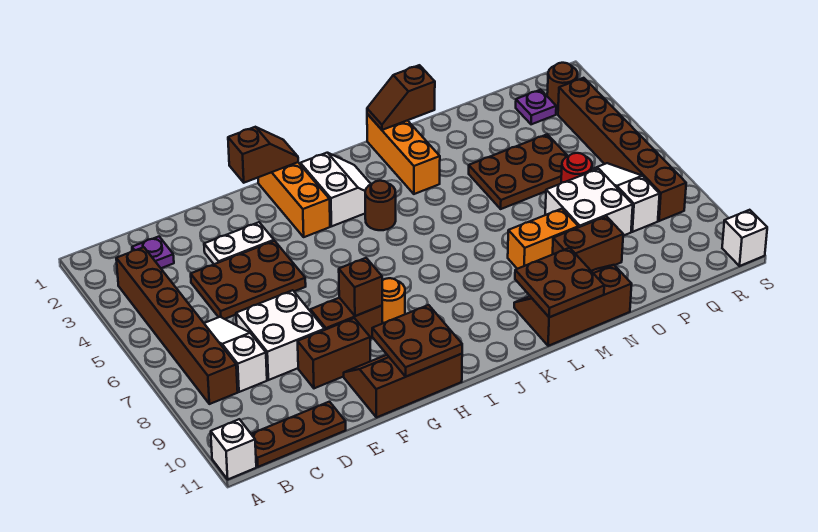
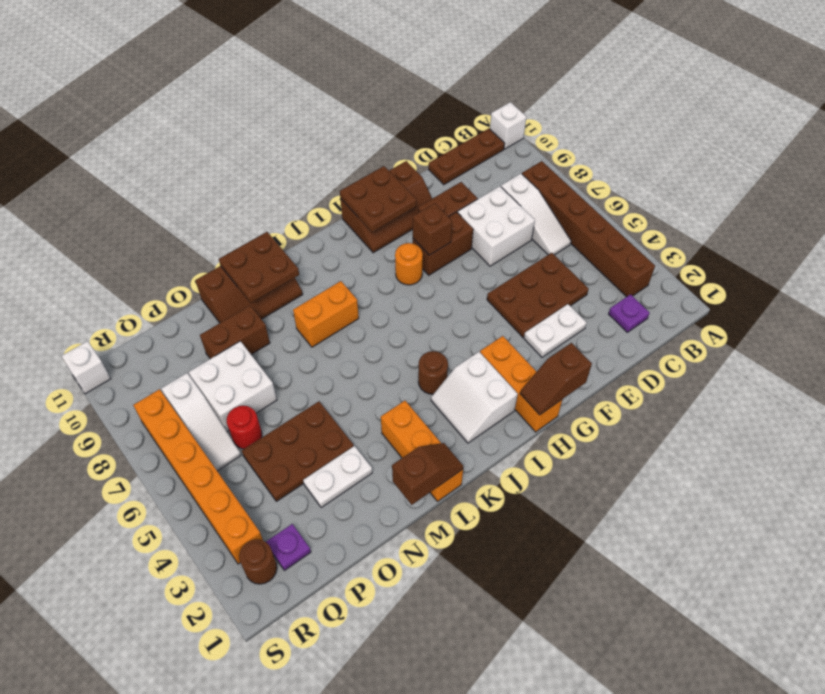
orange brick M8:N8 level 1 -> orange brick K8:L8 level 1
none -> white plate N3:O3 level 1
brown brick R3:R8 level 1 -> orange brick R3:R8 level 1

